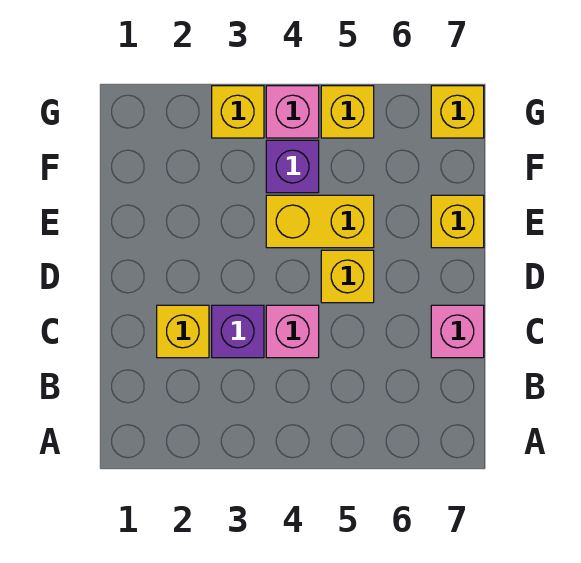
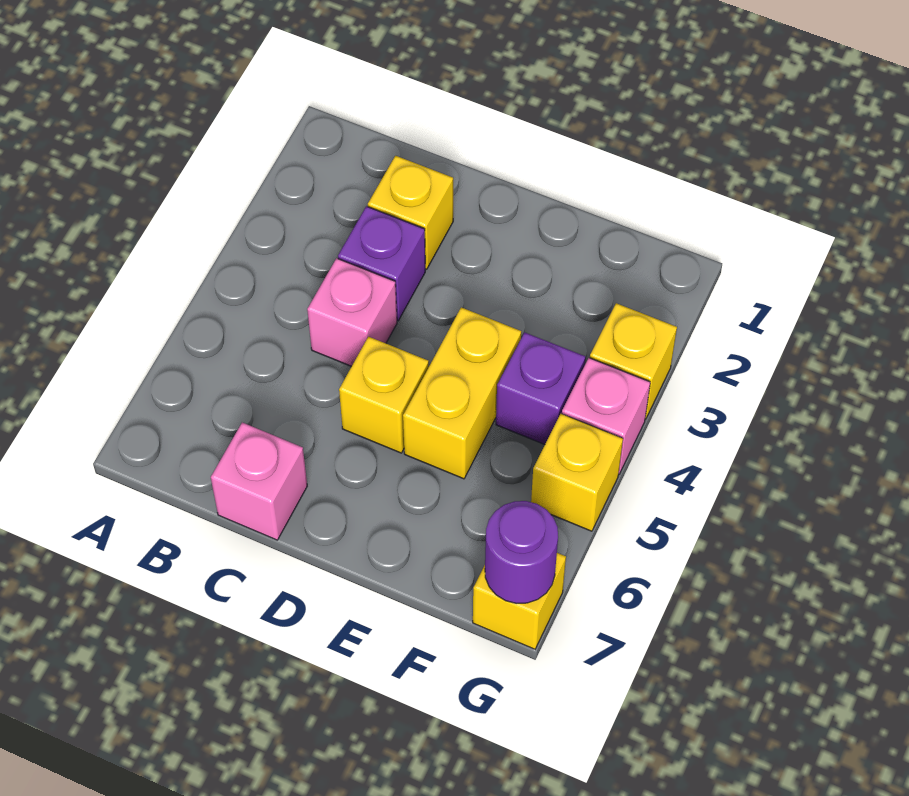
yellow brick E7 level 1 -> none
none -> purple round brick G7 level 2

